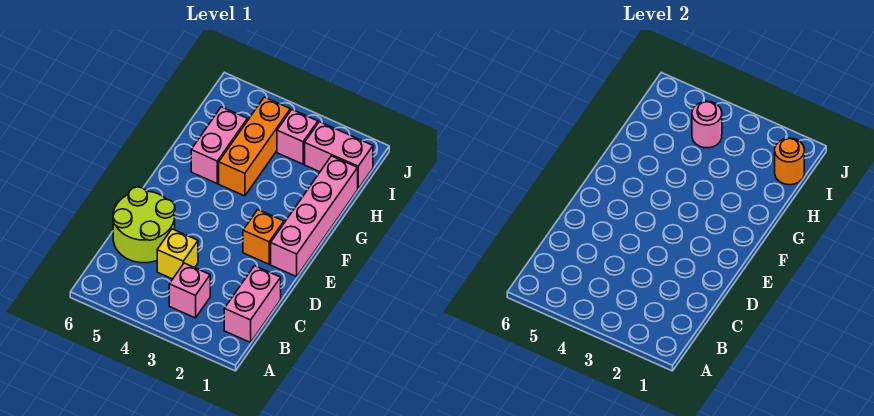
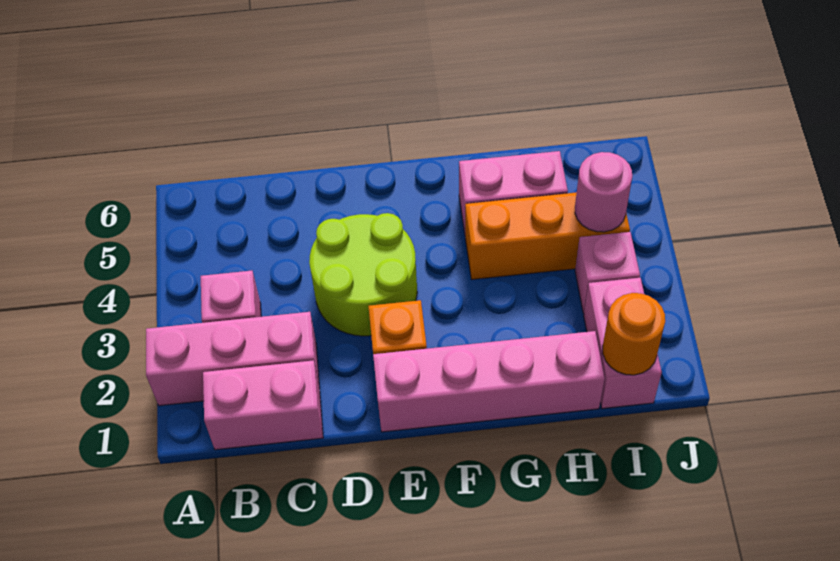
none -> pink brick A2:C2 level 1
yellow brick C4 level 1 -> none
lime round brick C5:D6 level 1 -> lime round brick D3:E4 level 1

